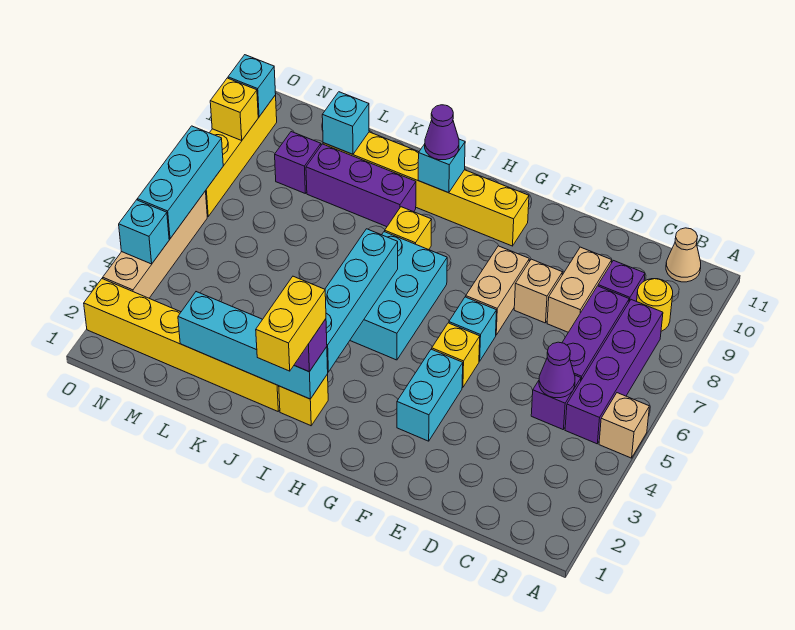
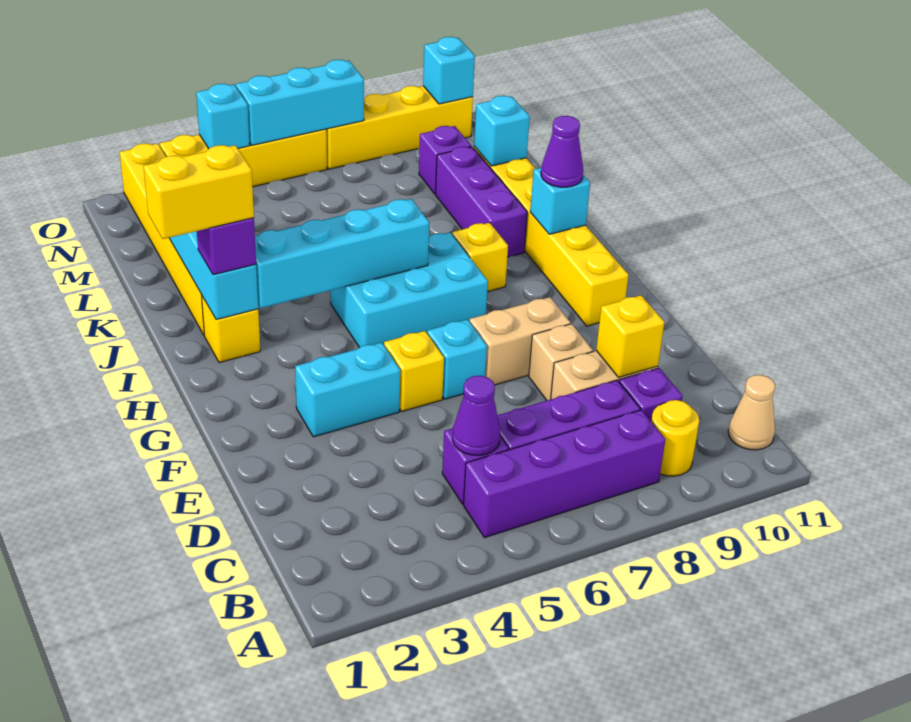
tan brick A5 level 1 -> none
tan brick O3:O6 level 1 -> yellow brick O3:O6 level 1
yellow brick O9 level 2 -> yellow brick D9 level 2

